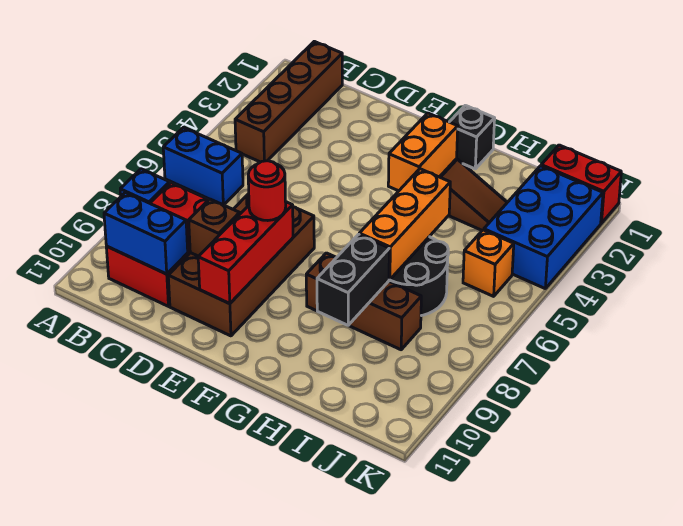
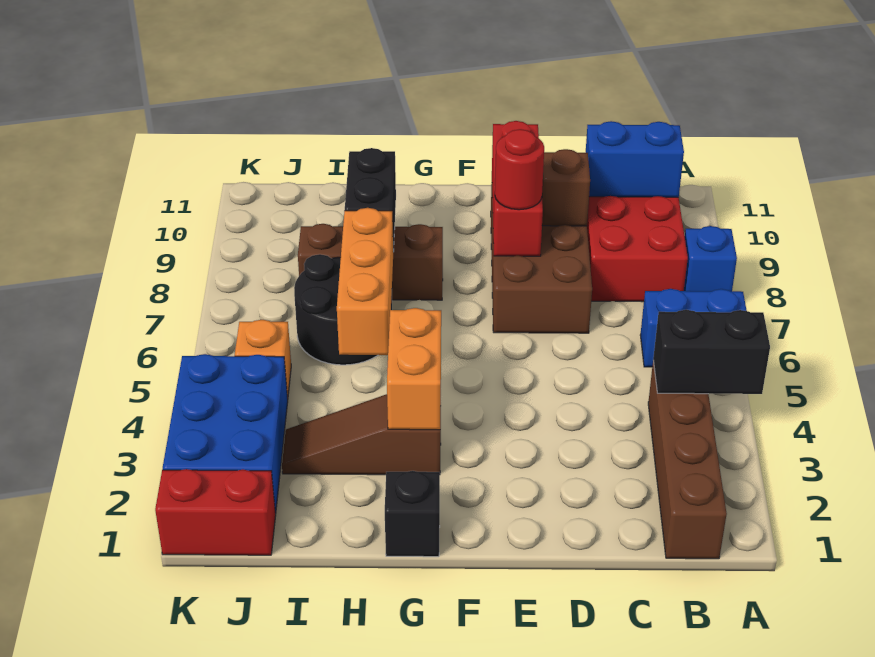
none -> black brick A4:B4 level 2

